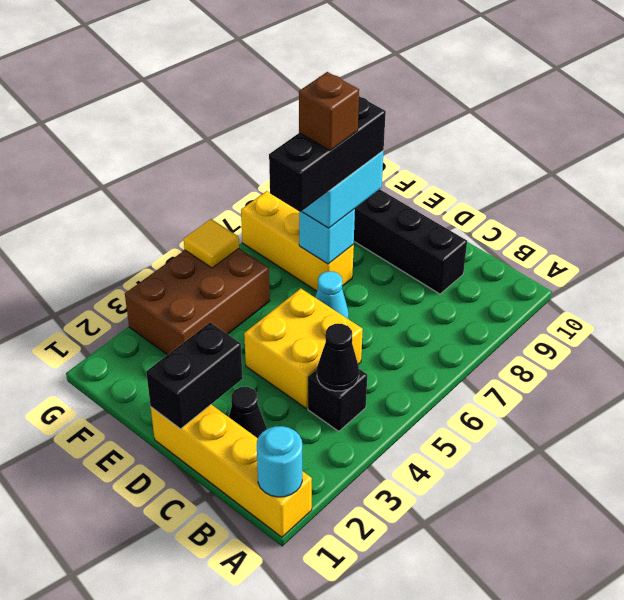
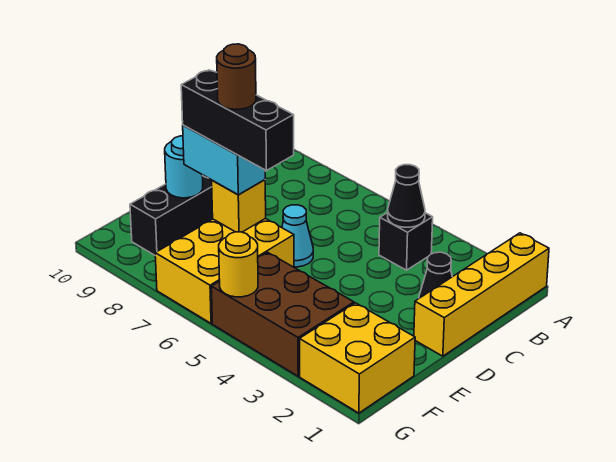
cyan round brick A1 level 2 -> cyan round brick E9 level 2
yellow brick C4:D5 level 1 -> yellow brick F1:G2 level 1
black brick D1:D2 level 2 -> none
yellow brick E7:G7 level 1 -> yellow brick E6:G7 level 1
cyan brick E7 level 2 -> yellow brick E7 level 2
brown brick E7 level 5 -> brown round brick E7 level 5
yellow tile G5 level 2 -> yellow round brick G5 level 2

